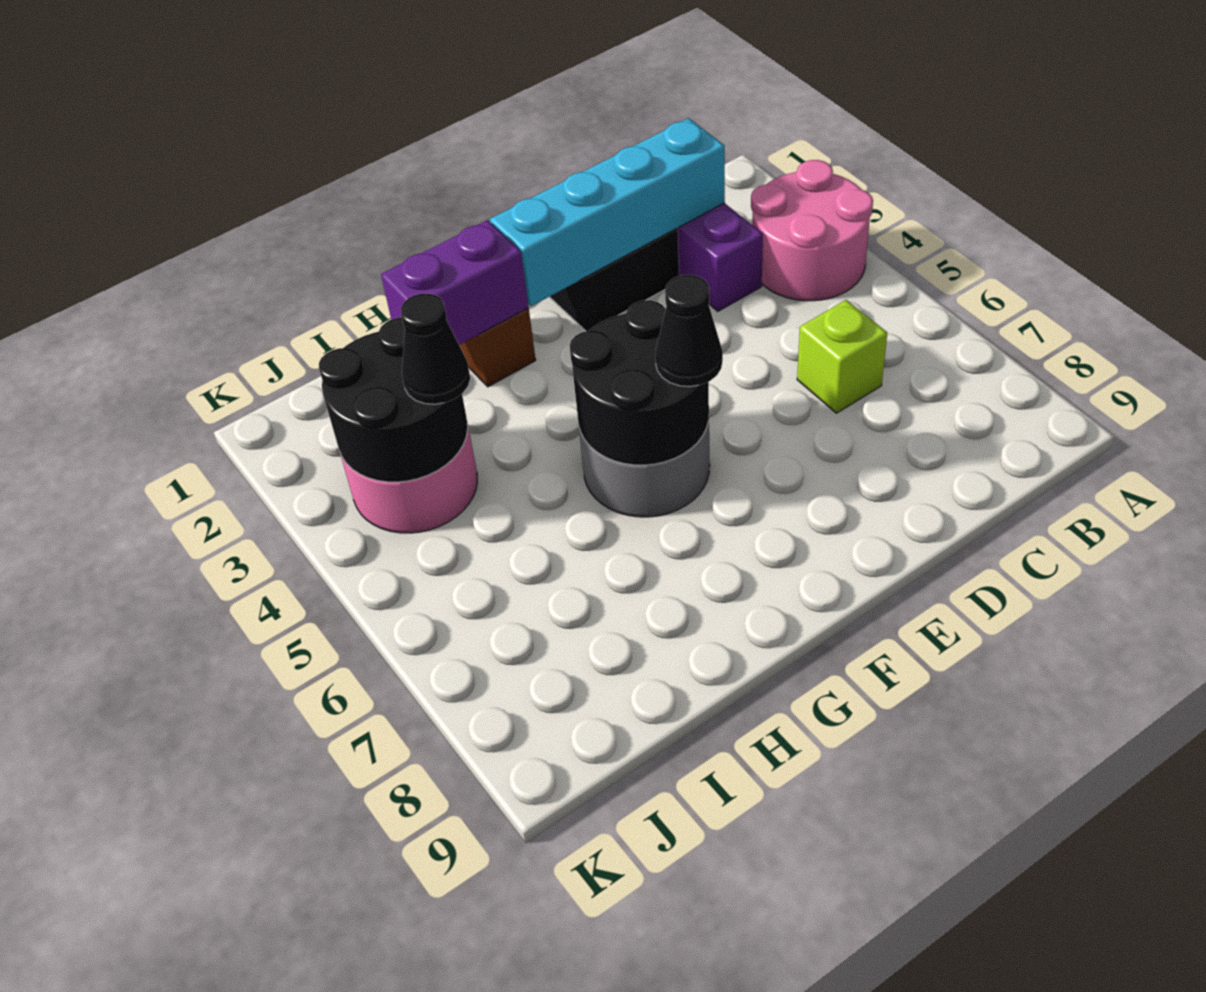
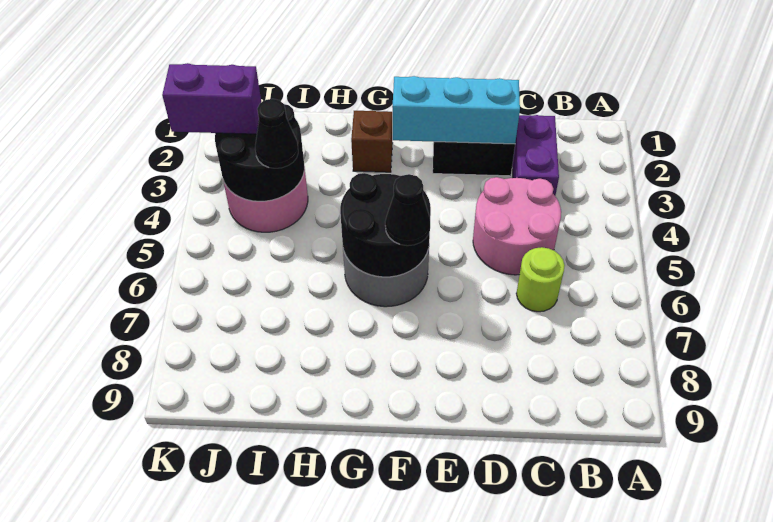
pink round brick A3:B4 level 1 -> pink round brick C4:D5 level 1
cyan brick C2:F2 level 2 -> cyan brick D2:F2 level 2
lime brick C6 level 1 -> lime round brick C6 level 1
purple brick G2:H2 level 2 -> purple brick J3:K3 level 3

